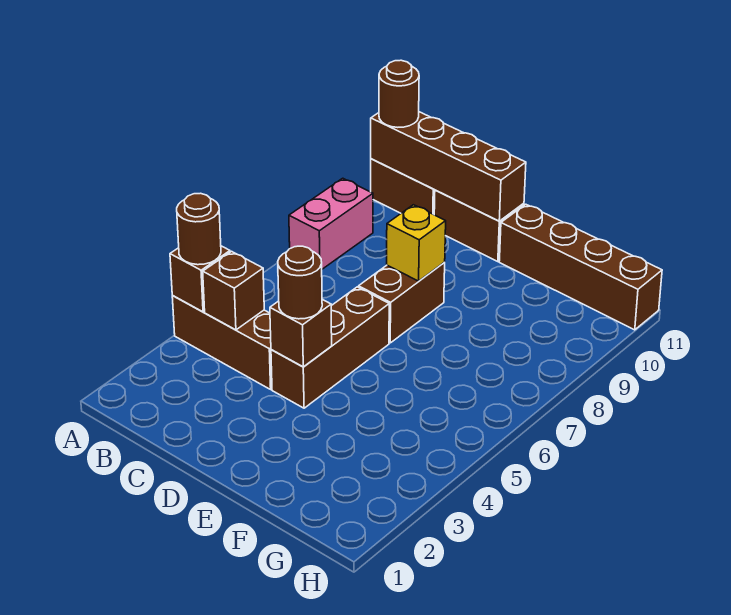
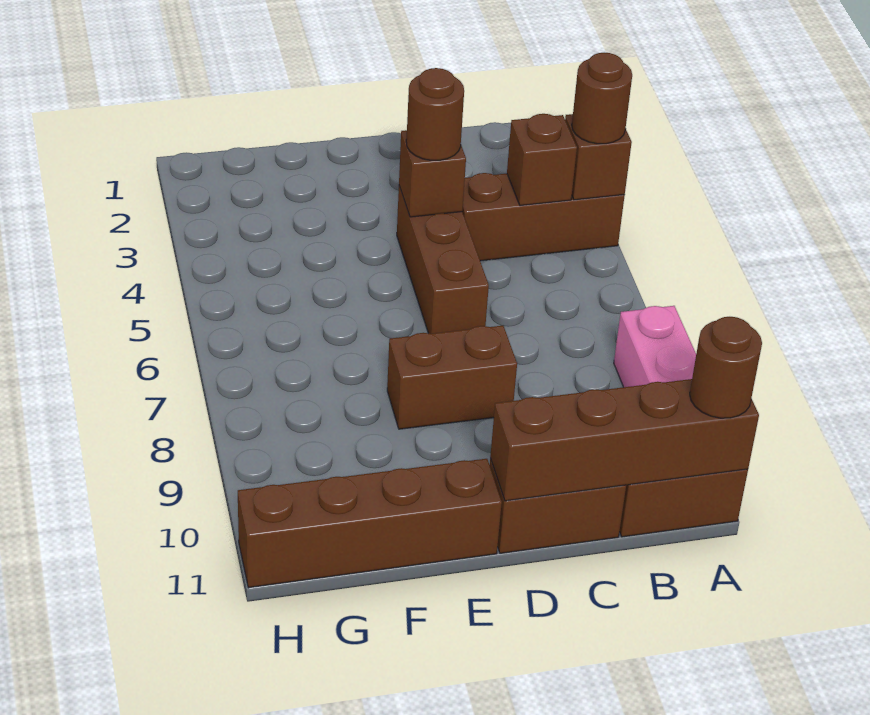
brown brick D7:D8 level 1 -> brown brick D8:E8 level 1
yellow brick D8 level 2 -> none

